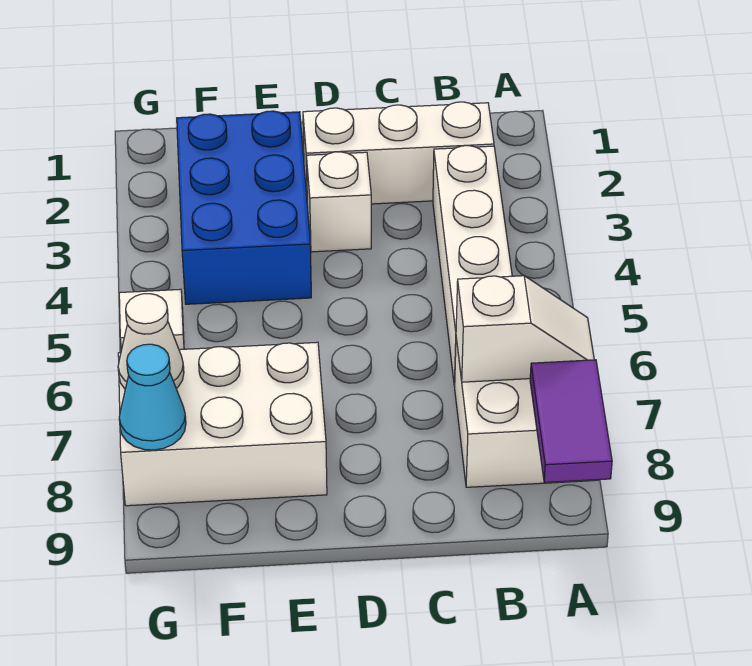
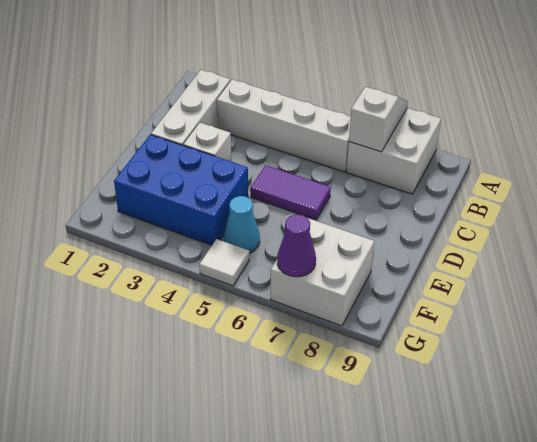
purple tile A8:A9 level 2 -> purple tile D5:D6 level 1
white brick E7:G8 level 1 -> white brick F7:G8 level 1
white cone G7 level 2 -> purple cone G7 level 2
cyan cone G8 level 2 -> cyan cone F5 level 1

